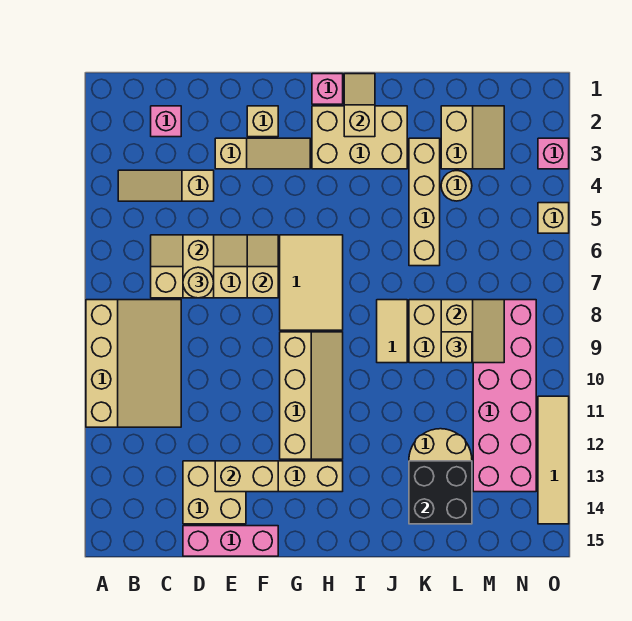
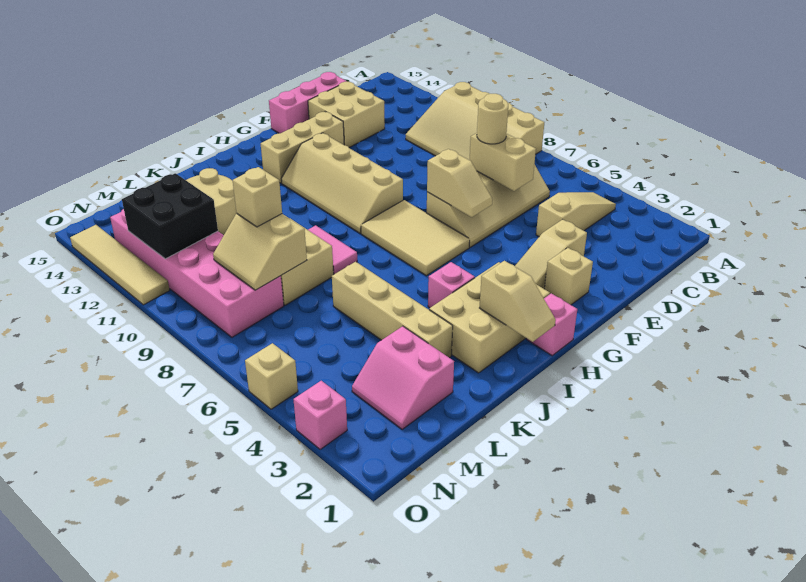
pink brick C2 level 1 -> pink brick I4 level 1
tan brick E13:F13 level 2 -> none
tan tile J8:J9 level 1 -> pink tile J8:J9 level 1
black brick K13:L14 level 2 -> black brick M11:N12 level 2
tan slope L2:M3 level 1 top L -> pink slope L2:M3 level 1 top L
tan round brick L4 level 1 -> none

